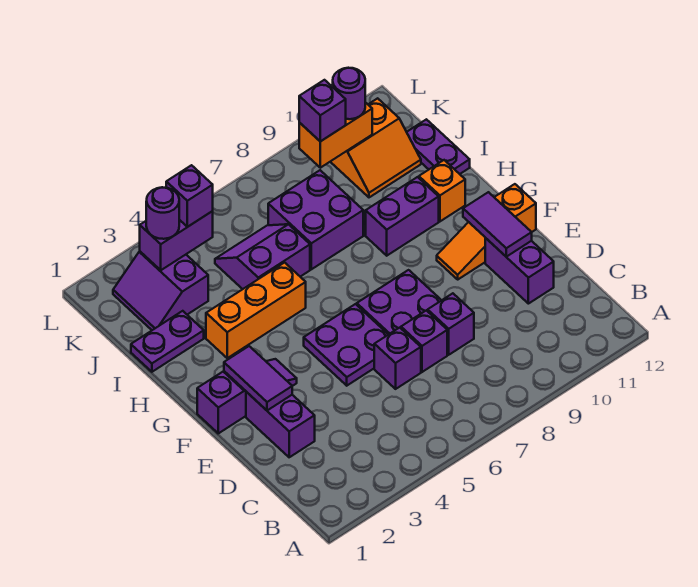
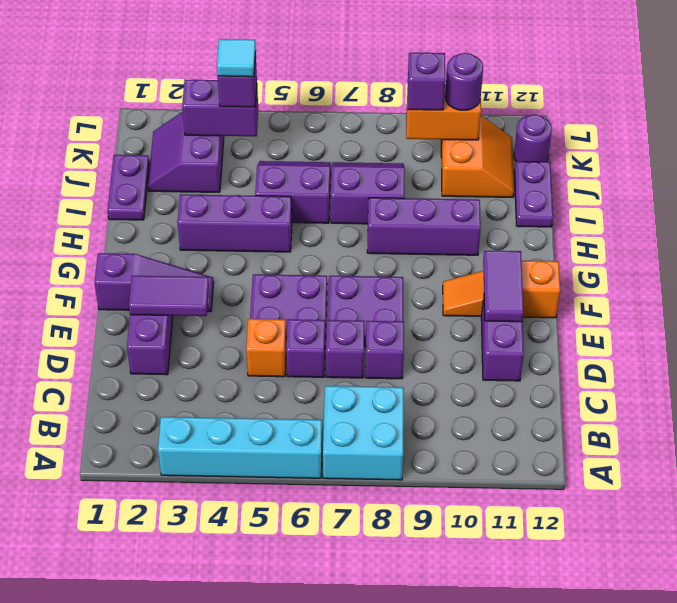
none -> cyan brick A3:A6 level 1
none -> cyan brick A7:B8 level 1
purple tile E2:F2 level 2 -> purple tile E2:E3 level 2
orange brick H3:H5 level 1 -> purple brick H3:H5 level 1
purple brick H9:H10 level 1 -> purple brick H8:H10 level 1
orange brick H11 level 1 -> orange brick D5 level 1
purple plate I1:I2 level 1 -> purple plate I1:J1 level 1
purple brick I7:J8 level 1 -> purple slope I7:J8 level 1 top I
orange slope J10:K11 level 1 top K -> orange slope J10:K11 level 1 top 10
purple round brick K3 level 3 -> purple round brick K12 level 1
none -> cyan tile K4 level 4

